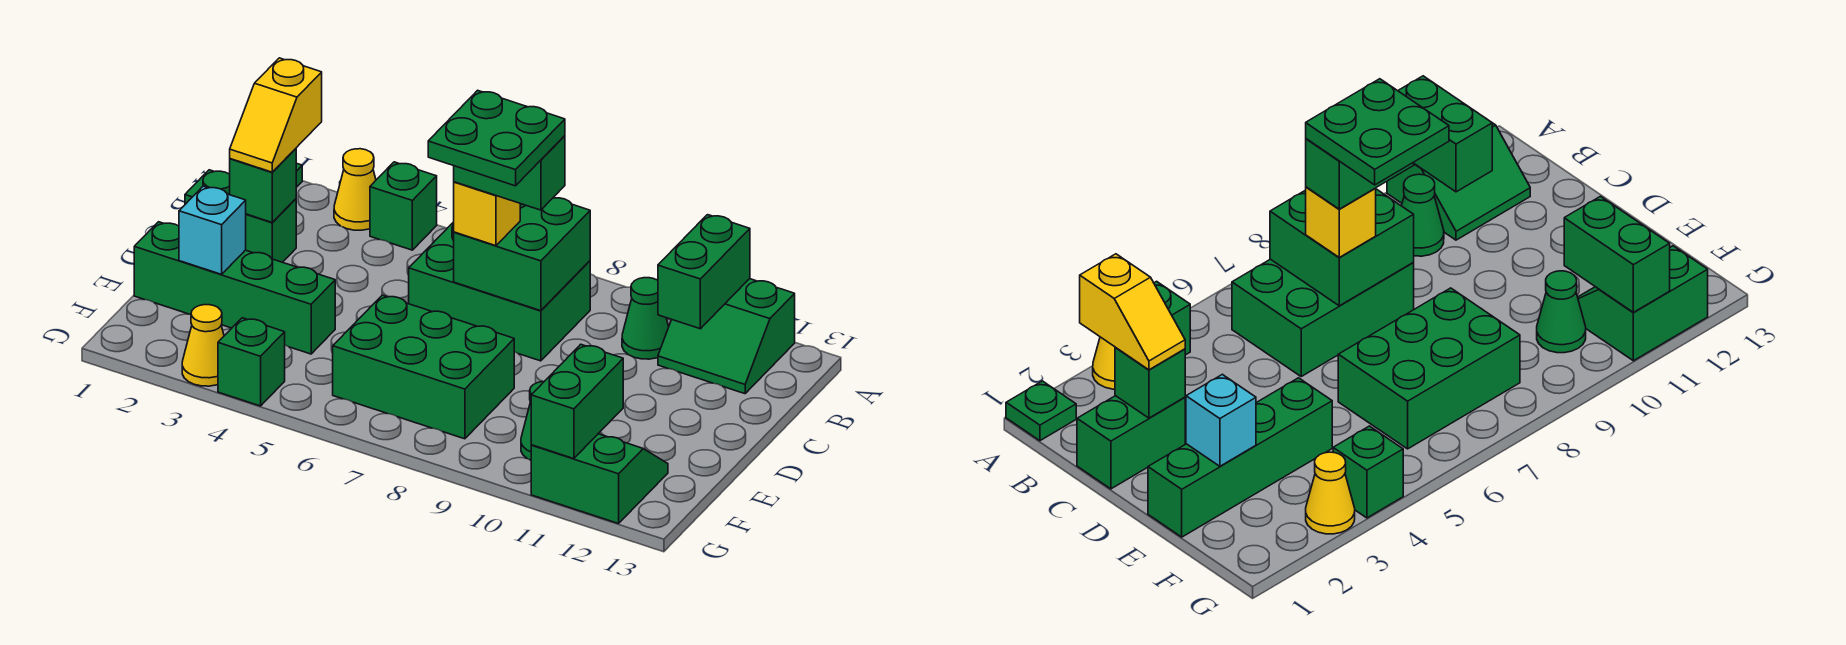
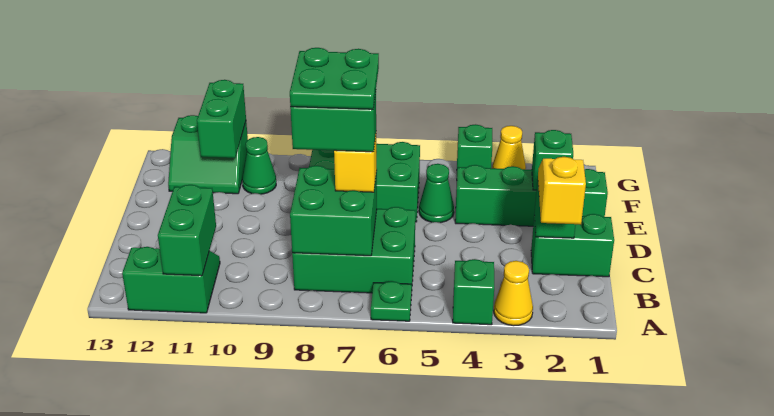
green plate A1 level 1 -> green plate A6 level 1
green cone B10 level 1 -> green cone E5 level 1
cyan brick E2 level 2 -> green brick E2 level 2

